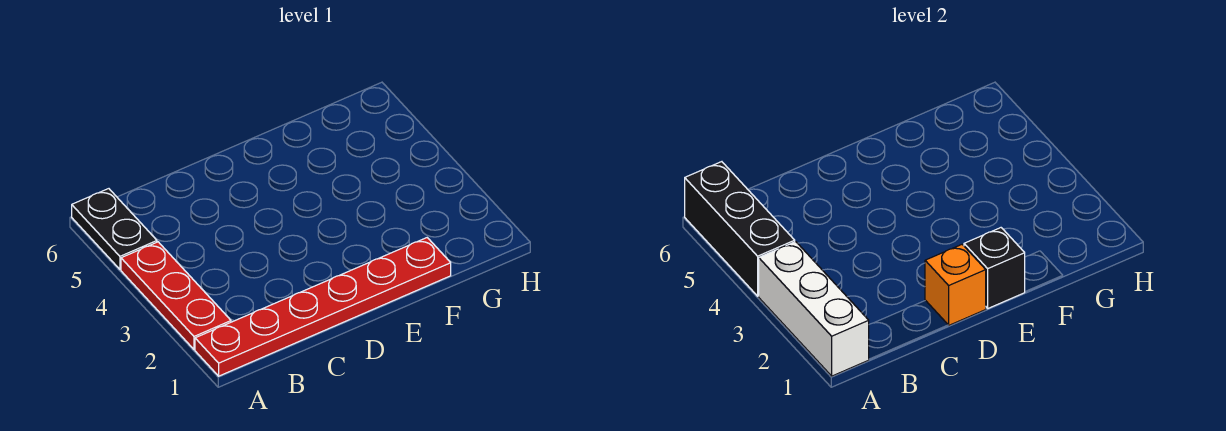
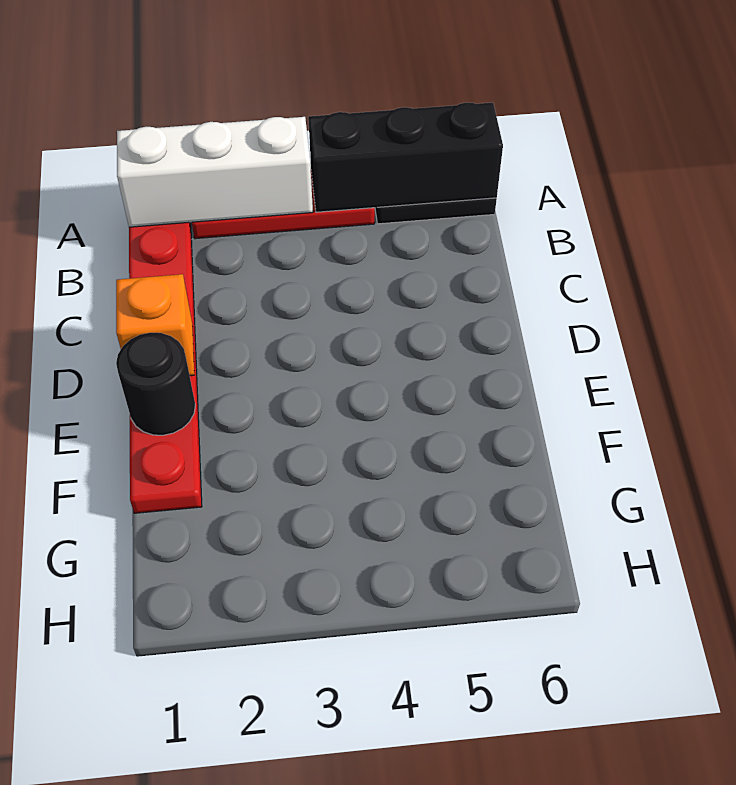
black brick E1 level 2 -> black round brick E1 level 2

